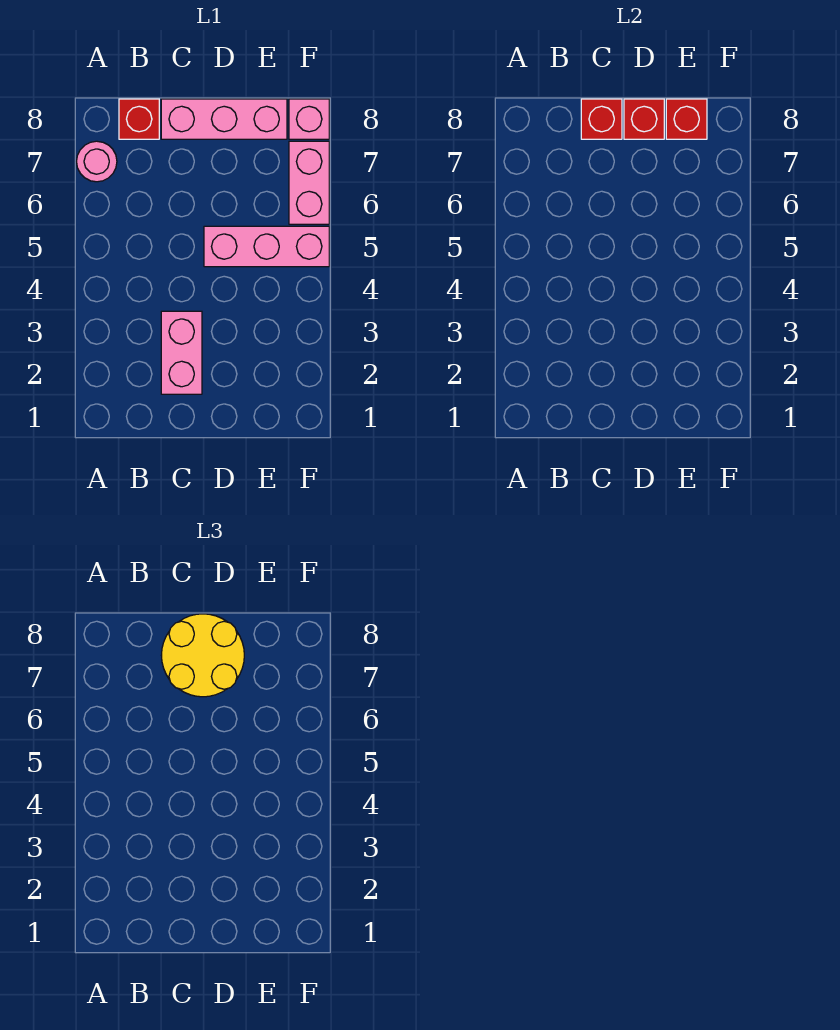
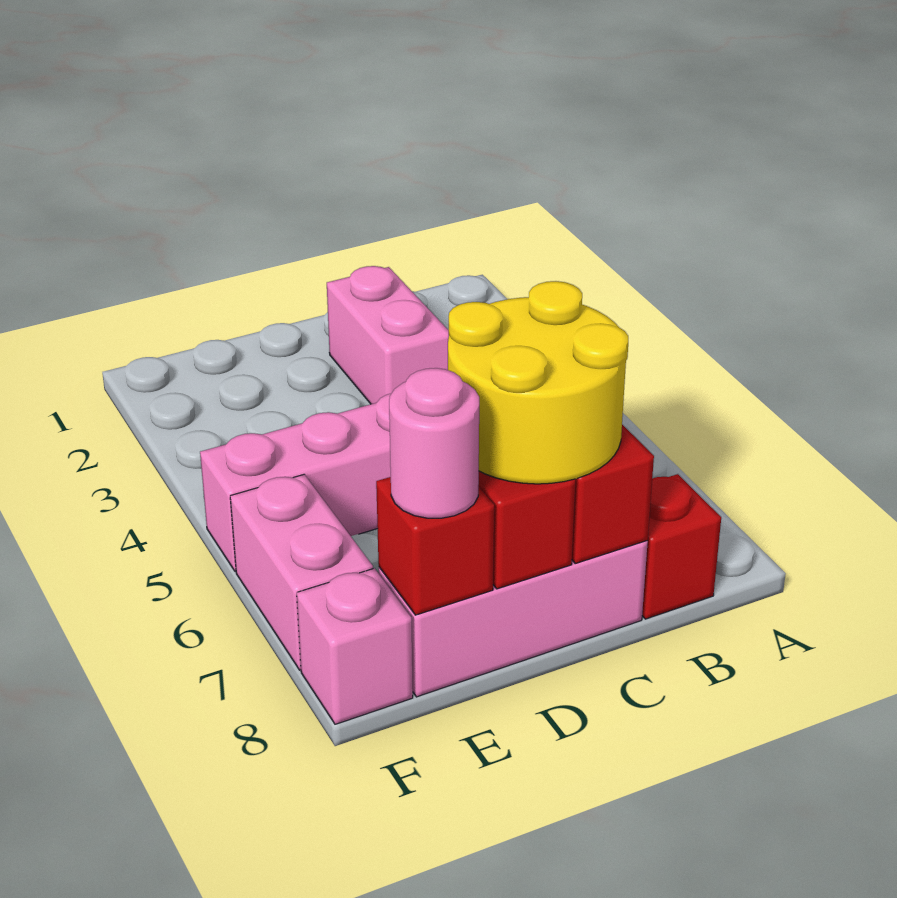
pink round brick A7 level 1 -> pink round brick E8 level 3

